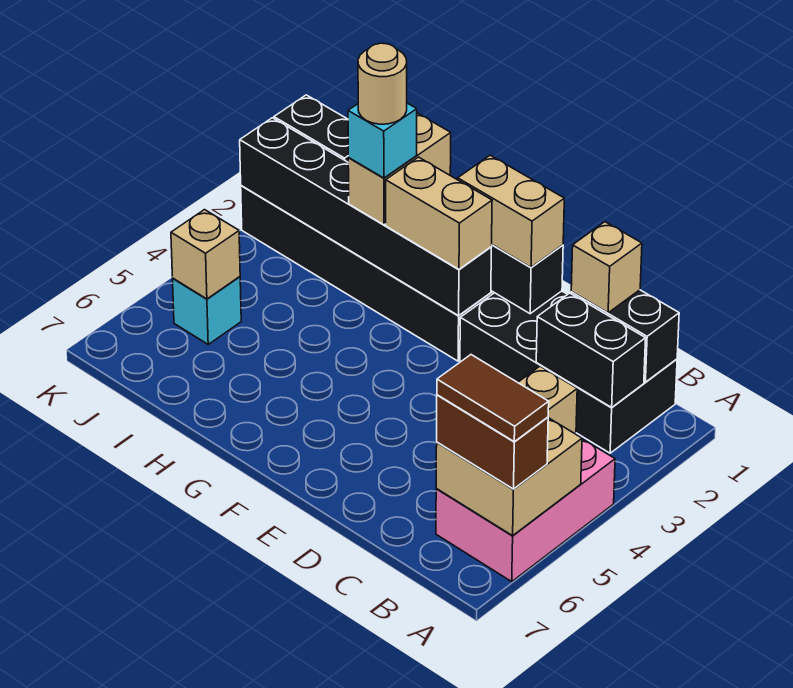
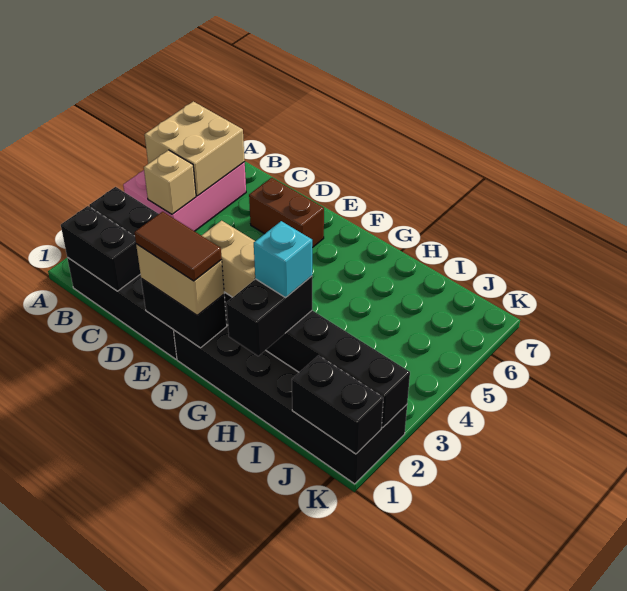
brown brick A6:B6 level 3 -> brown brick D6:E6 level 1
brown tile A6:B6 level 4 -> brown tile E1:F1 level 4
tan brick C1 level 3 -> none
tan brick H1:H2 level 3 -> black brick H1:H2 level 3
tan round brick H2 level 5 -> none
cyan brick J5 level 1 -> none
tan brick J5 level 2 -> none

